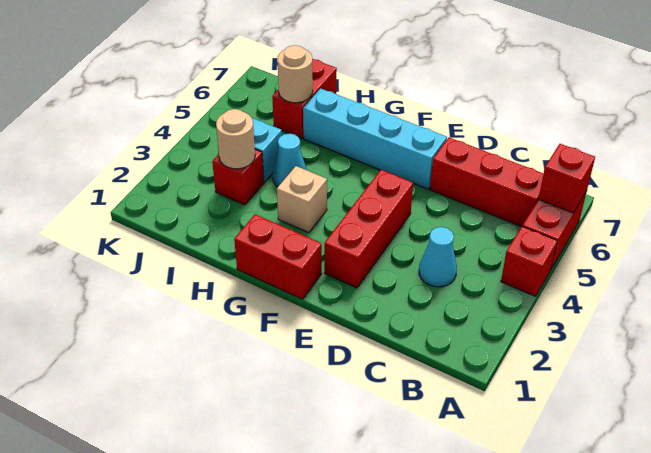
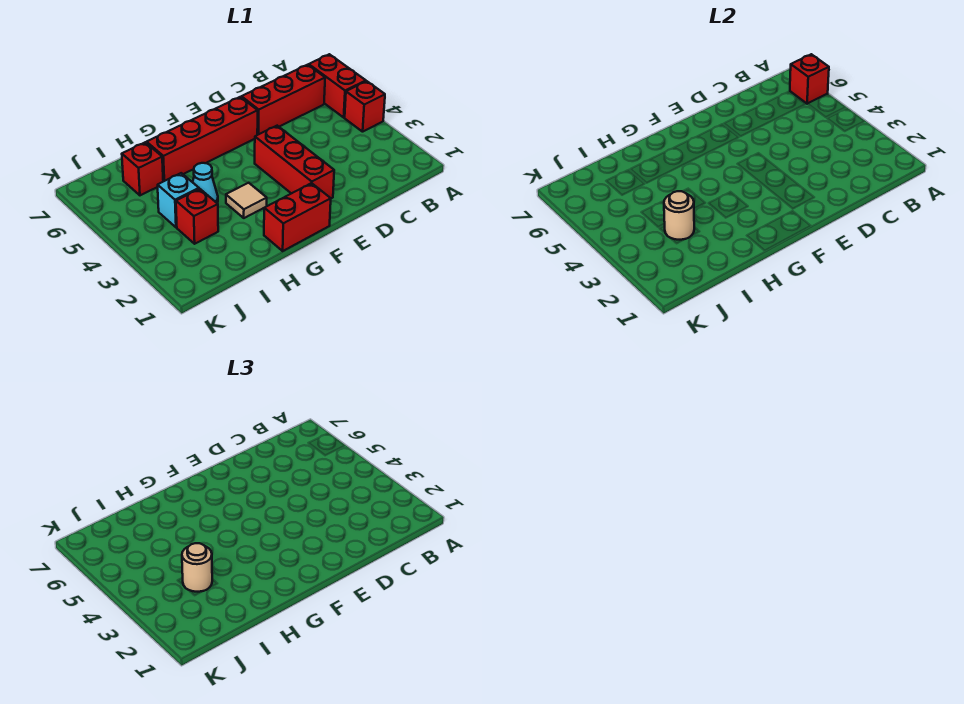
cyan cone C3 level 1 -> none
cyan brick E6:H6 level 1 -> red brick E6:H6 level 1
tan brick G3 level 1 -> tan tile G3 level 1
red brick I6:I7 level 1 -> red brick I6 level 1
tan round brick I6 level 2 -> tan round brick I3 level 3

